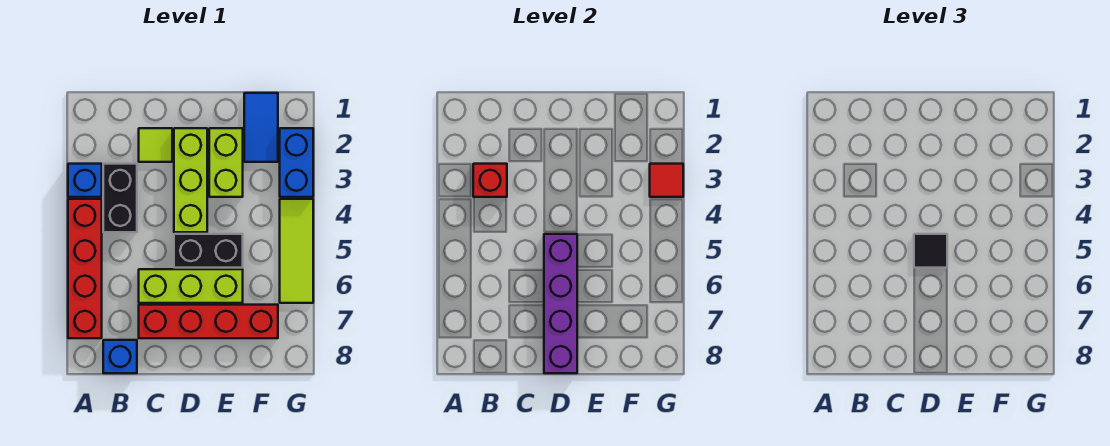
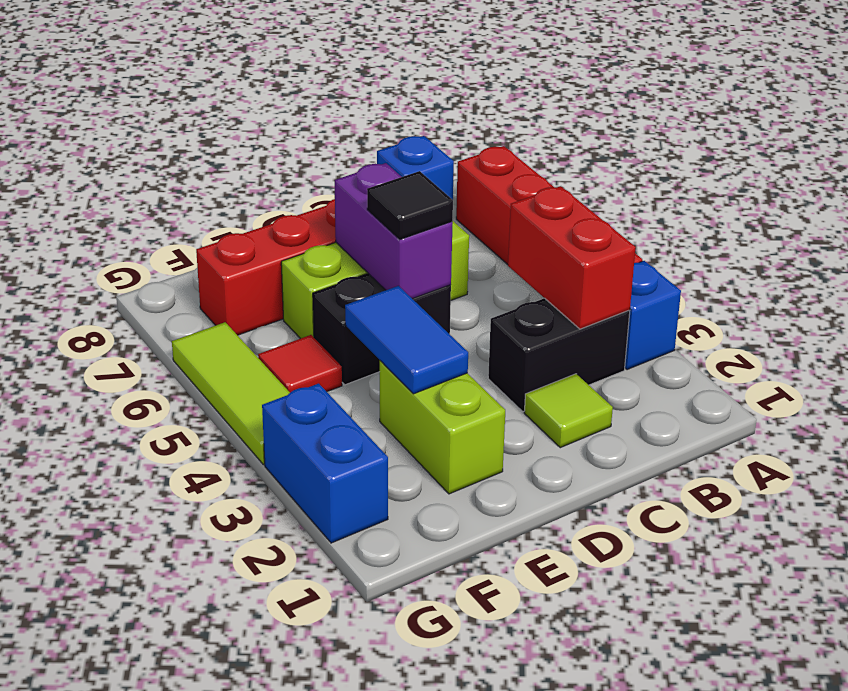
black brick B3:B4 level 1 -> black brick B3:C3 level 1
red brick B3 level 2 -> red brick B3:B4 level 2
lime brick D2:D4 level 1 -> none
purple brick D5:D8 level 2 -> purple brick D5:D6 level 2
blue tile F1:F2 level 1 -> blue tile E3:E4 level 2
red tile G3 level 2 -> red tile F5 level 1

